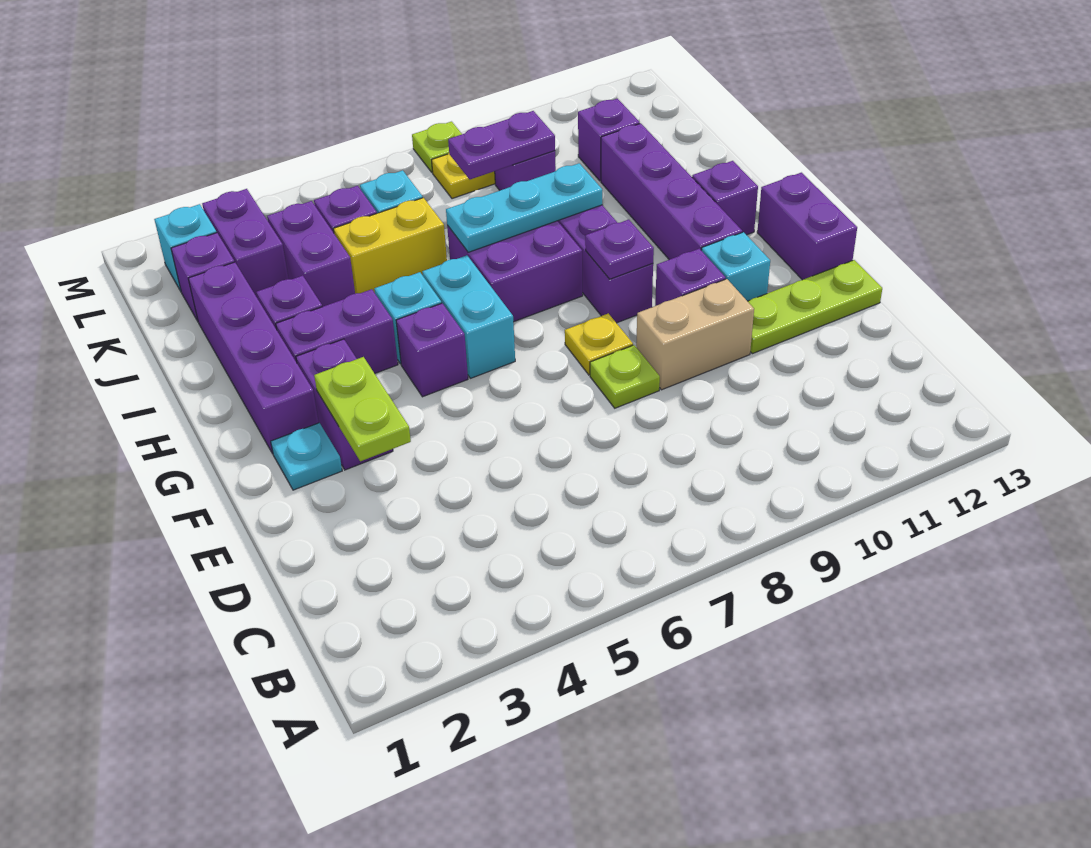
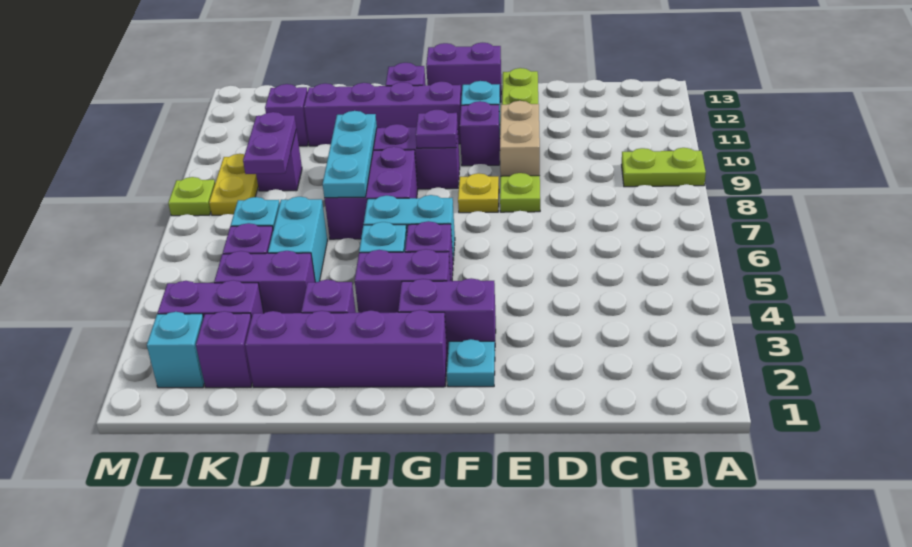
lime plate E3:F3 level 2 -> lime plate A9:B9 level 1
purple brick H3:H4 level 1 -> purple brick G4:H4 level 1
yellow brick J5:J6 level 1 -> cyan brick J5:J6 level 1

